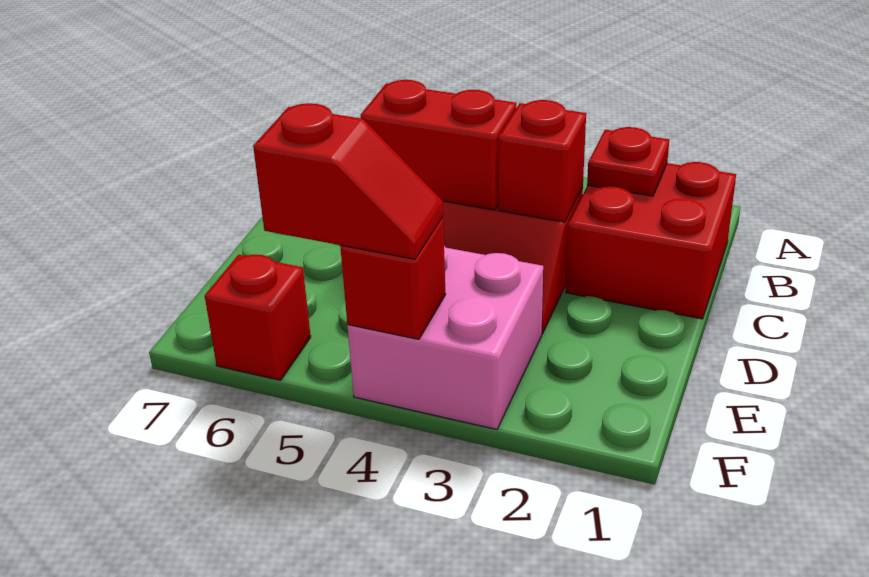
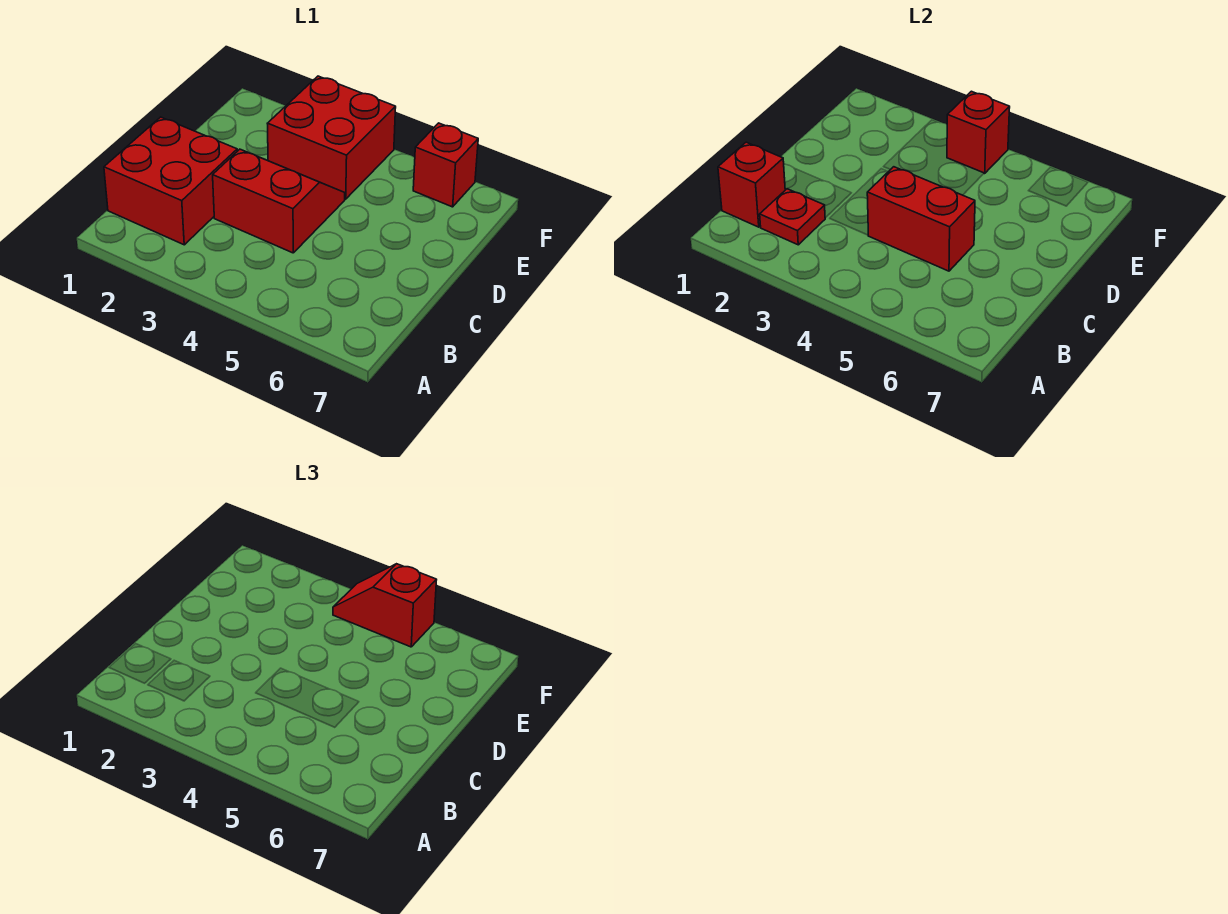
red brick C3 level 2 -> red brick B1 level 2
pink brick E3:F4 level 1 -> red brick E3:F4 level 1

